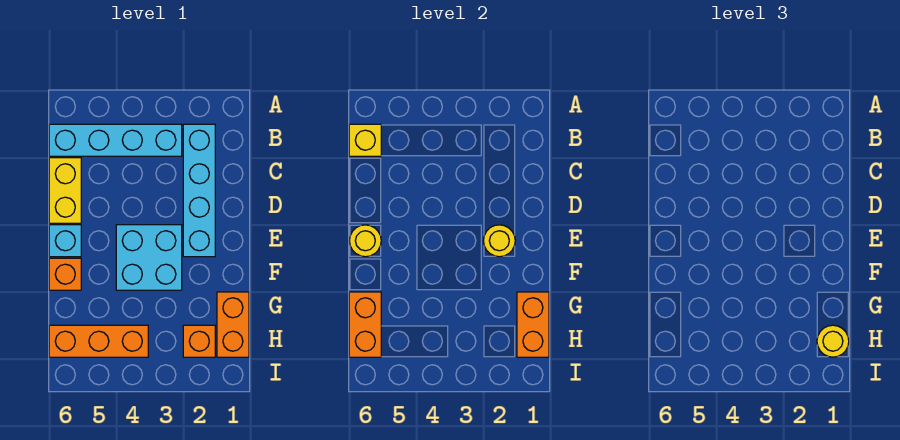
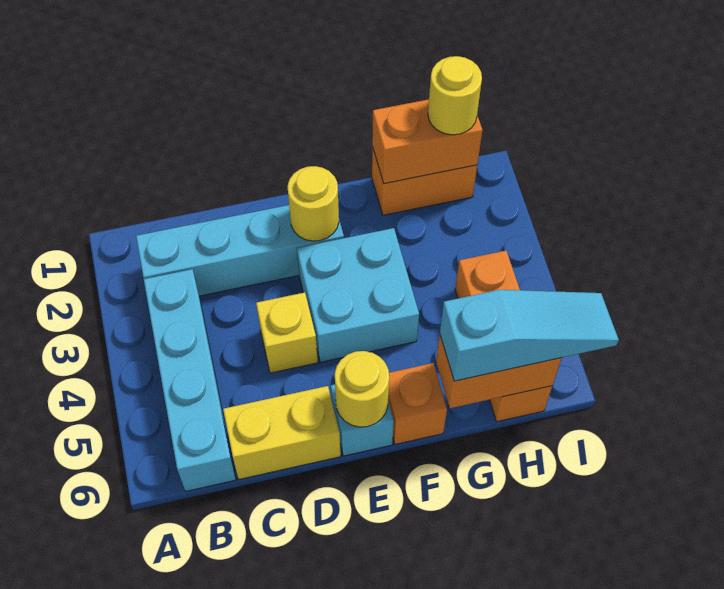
yellow brick B6 level 2 -> yellow brick D4 level 1
none -> cyan slope G6:I6 level 3 top G
orange brick H2 level 1 -> none

